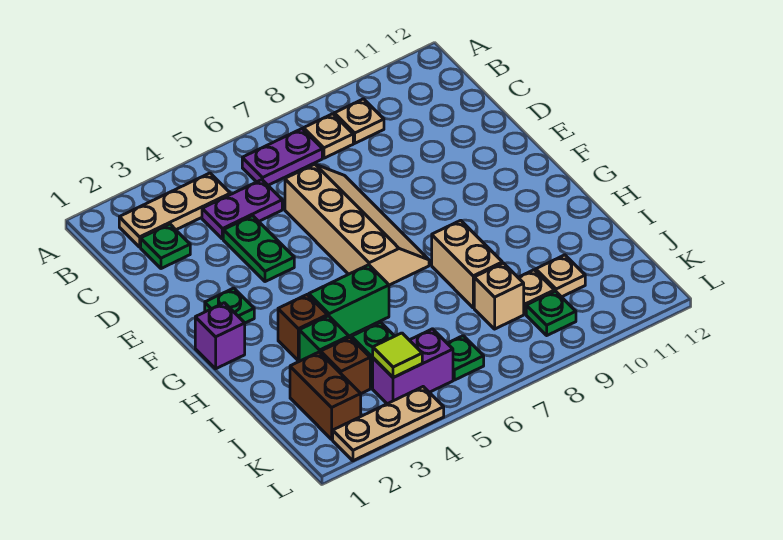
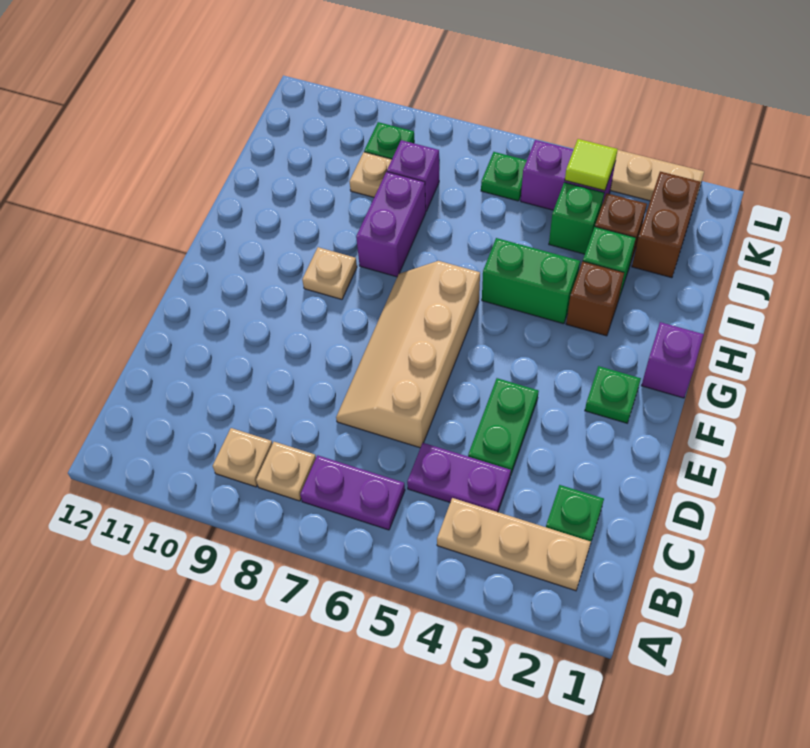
tan brick H8:I8 level 1 -> purple brick H8:I8 level 1
tan brick J8 level 1 -> purple brick J8 level 1
tan plate J10 level 1 -> tan plate G9 level 1

